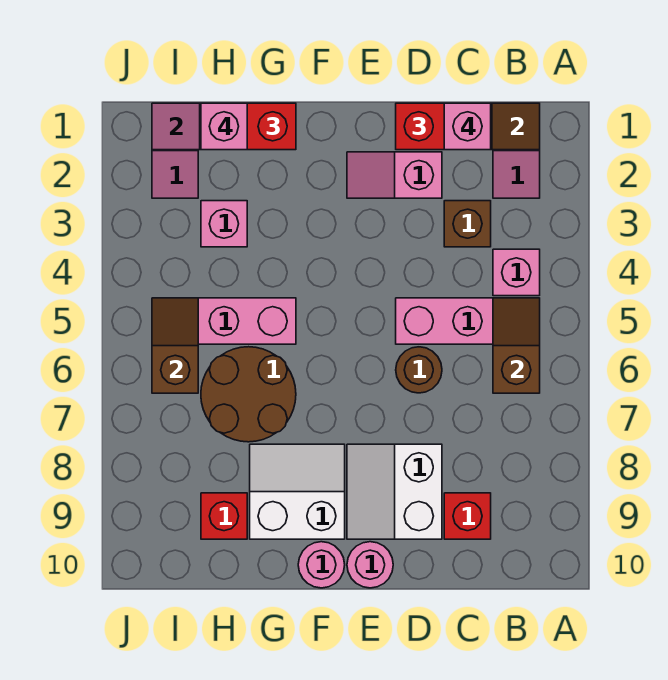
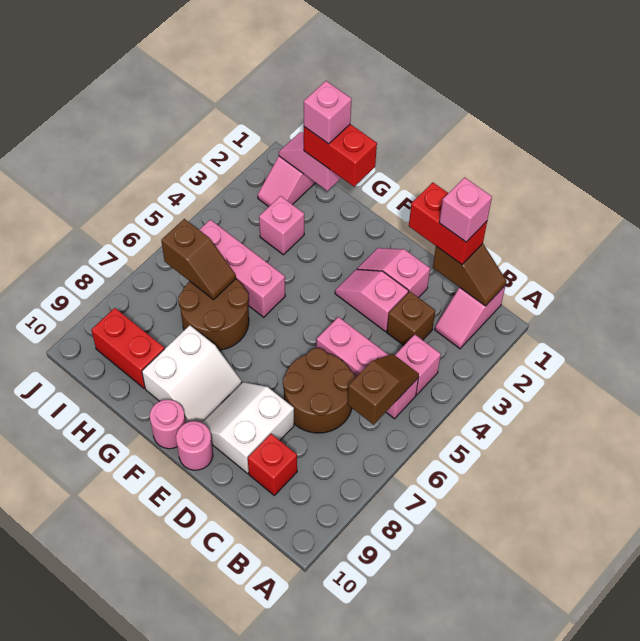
none -> pink slope D3:E3 level 1 top D
brown round brick D6 level 1 -> brown round brick C6:D7 level 1
white slope F8:G9 level 1 top 9 -> white slope F8:G9 level 1 top G
red brick H9 level 1 -> red brick H9:I9 level 1
brown slope I5:I6 level 2 top 6 -> brown slope H6:I6 level 2 top I

